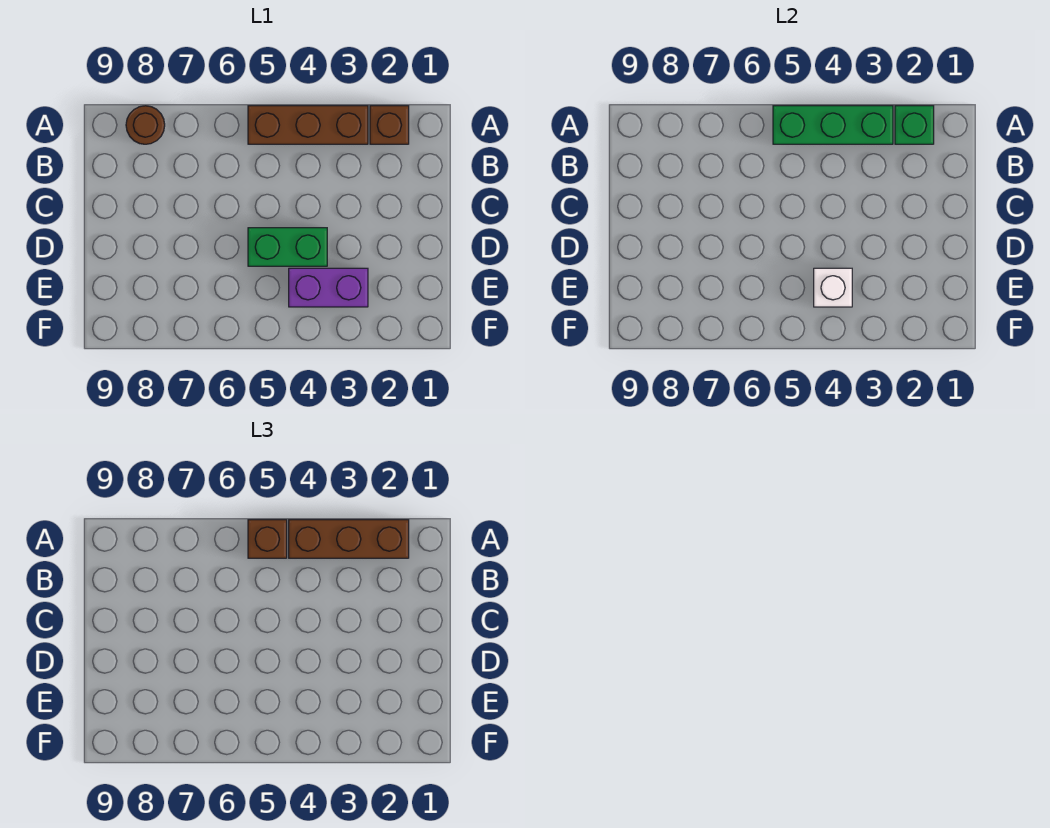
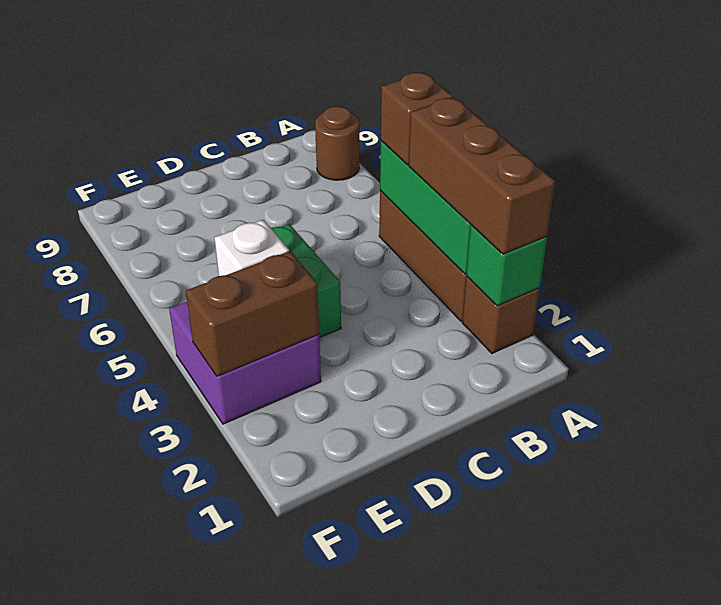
purple brick E3:E4 level 1 -> purple brick E3:F4 level 1
none -> brown brick E3:F3 level 2

